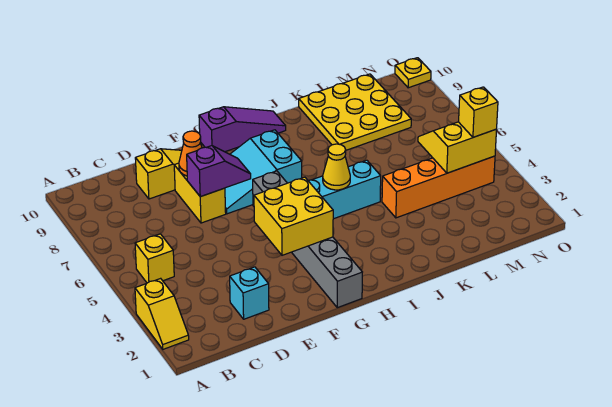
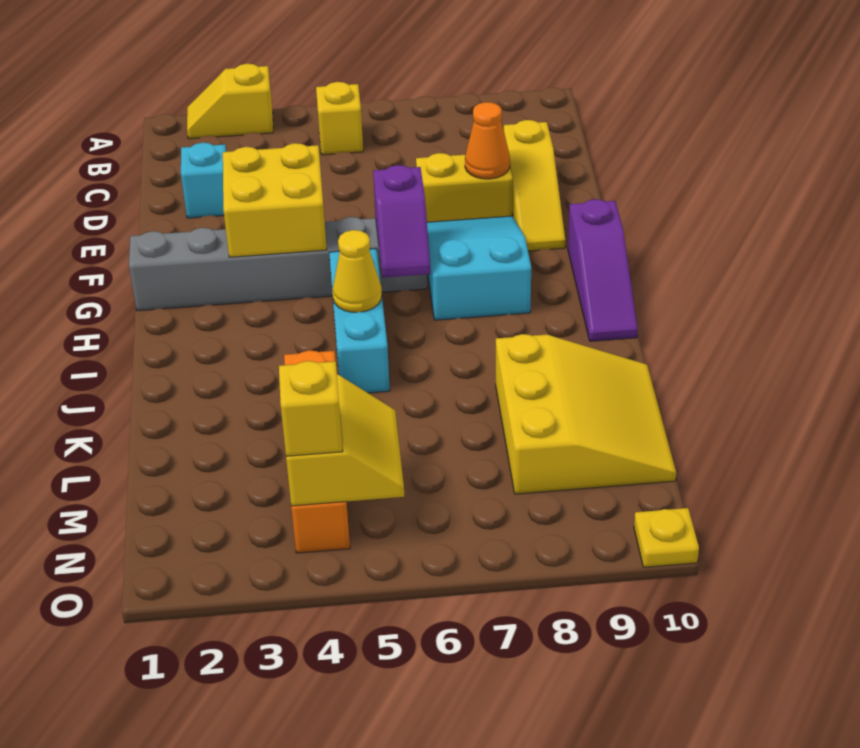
purple slope E7:F7 level 2 top E -> purple slope G6:H6 level 2 top G
yellow plate K8:M10 level 1 -> yellow slope K8:M10 level 1 top 8

